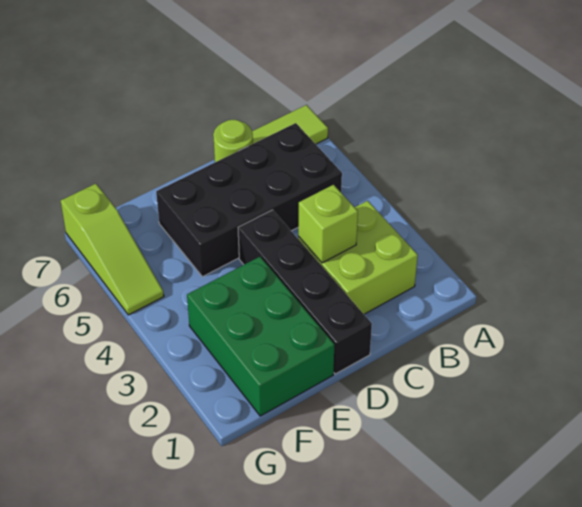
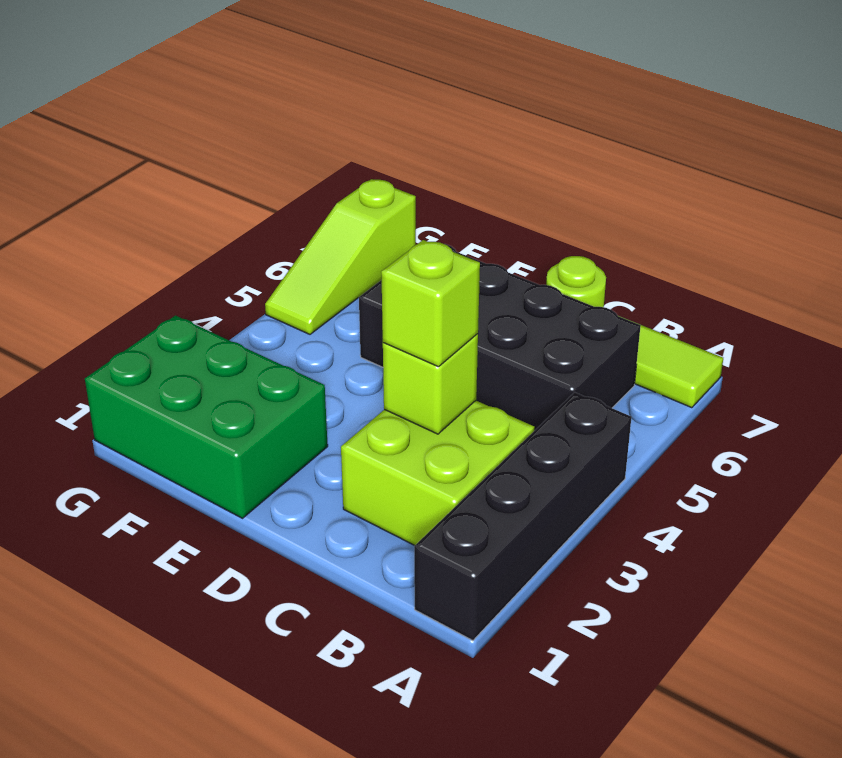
none -> lime brick C3 level 3
black brick D1:D4 level 1 -> black brick A1:A4 level 1
green brick E1:F3 level 1 -> green brick E1:G2 level 1

